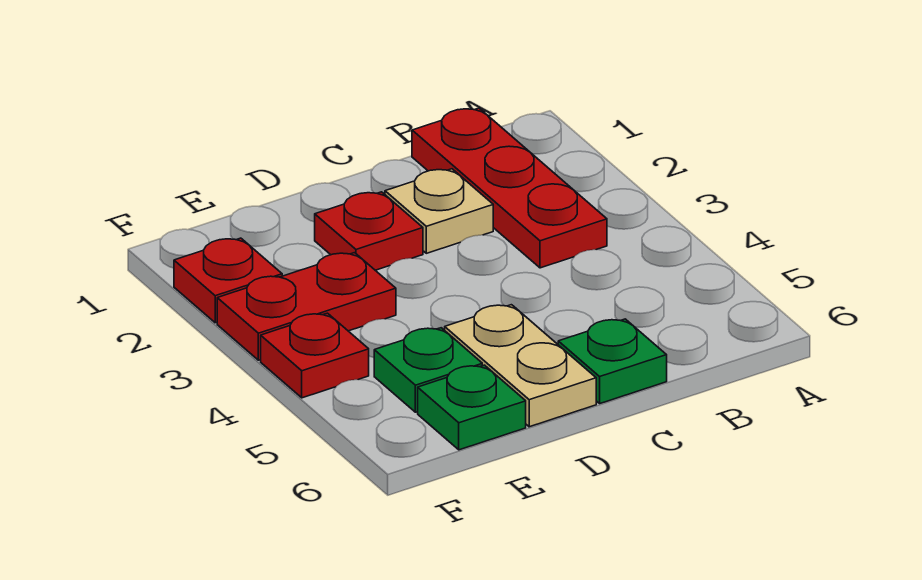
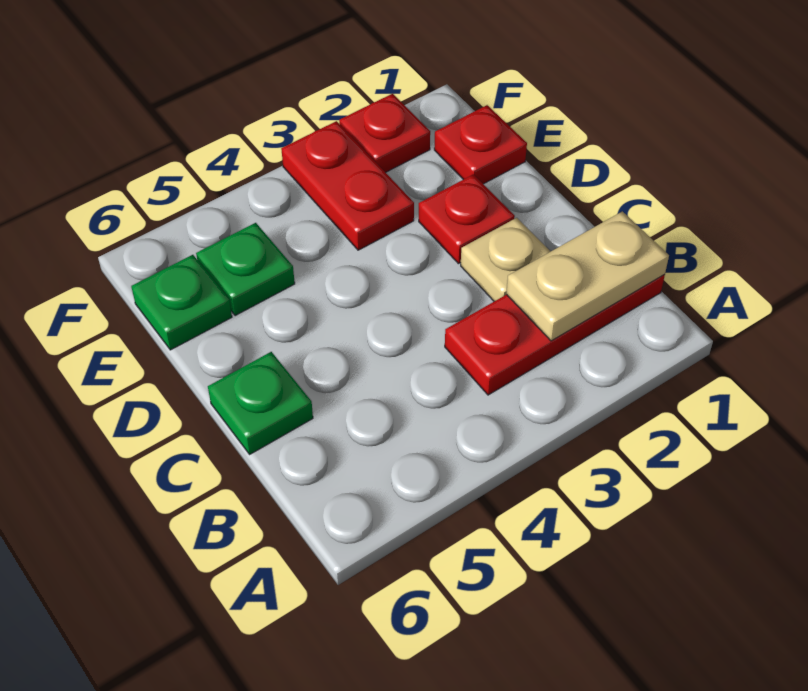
tan plate D5:D6 level 1 -> tan plate B1:B2 level 2
red plate F4 level 1 -> red plate E1 level 1

